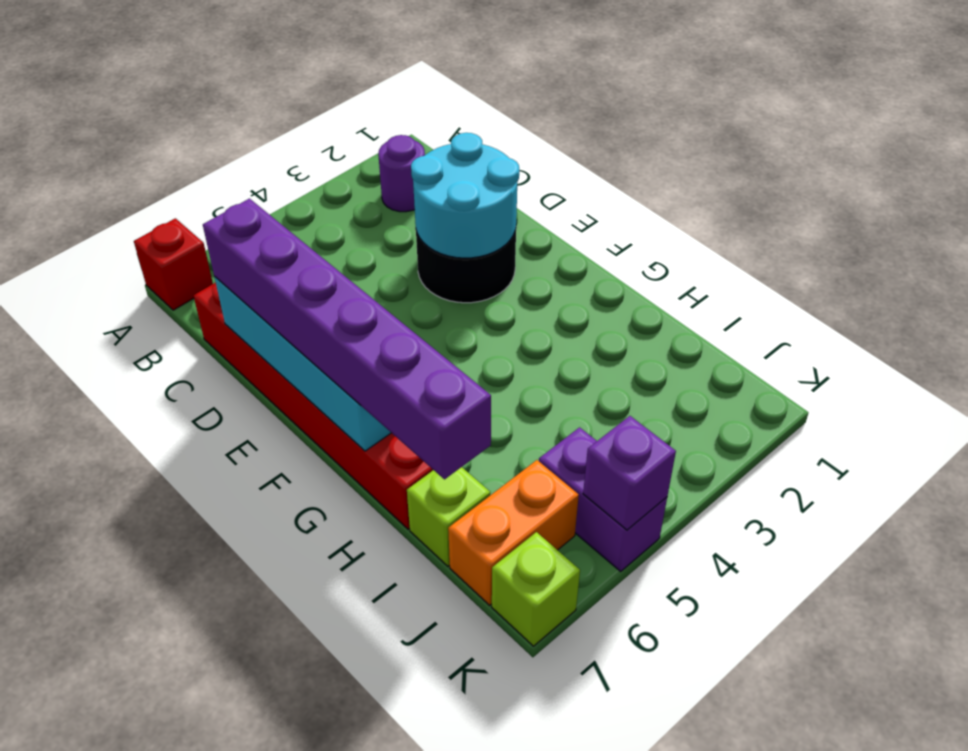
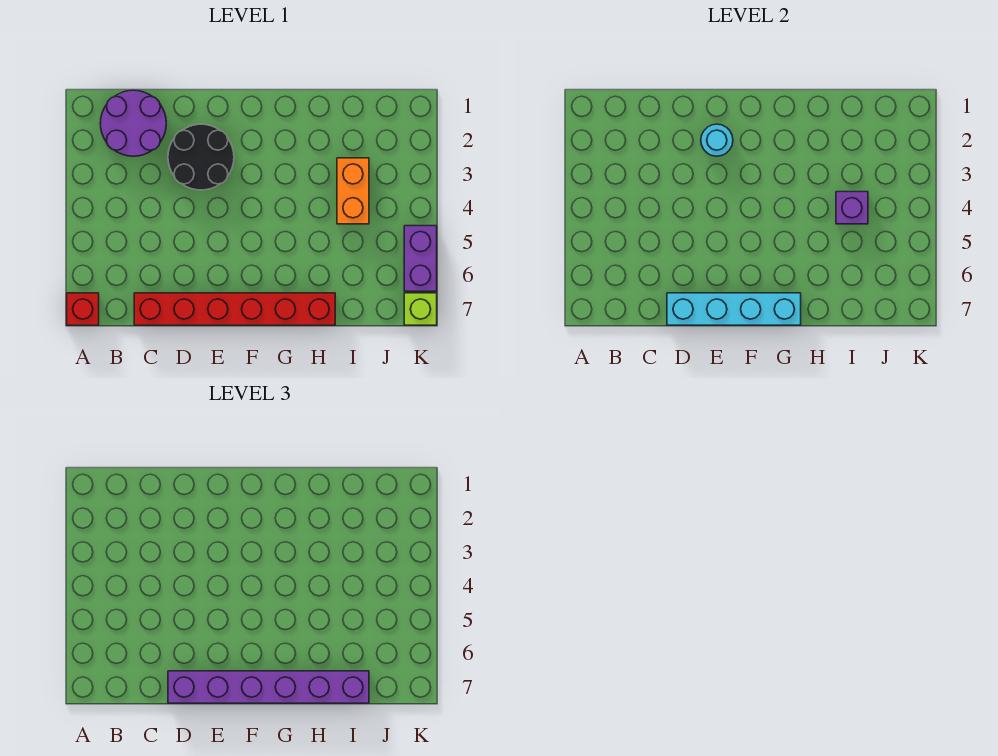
purple round brick B2 level 1 -> purple round brick B1:C2 level 1
cyan round brick D2:E3 level 2 -> cyan round brick E2 level 2
lime brick I7 level 1 -> none
purple brick J5:K5 level 1 -> purple brick K5:K6 level 1
orange brick J6:J7 level 1 -> orange brick I3:I4 level 1
purple brick K5 level 2 -> purple brick I4 level 2

